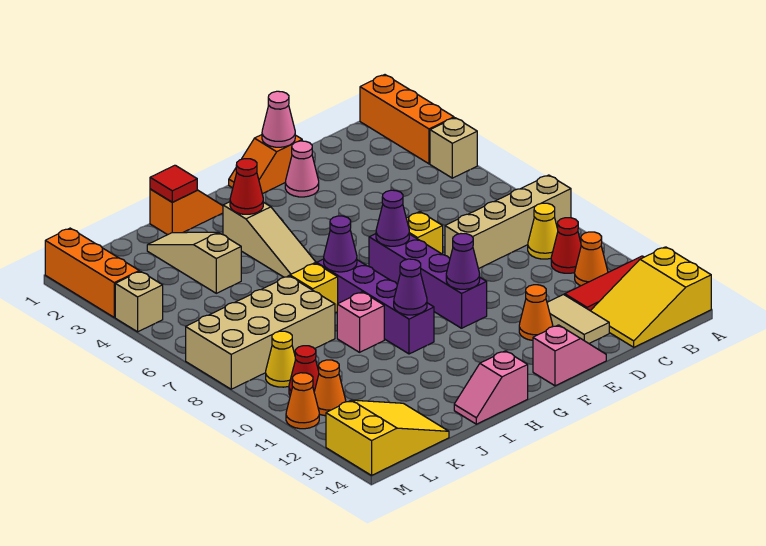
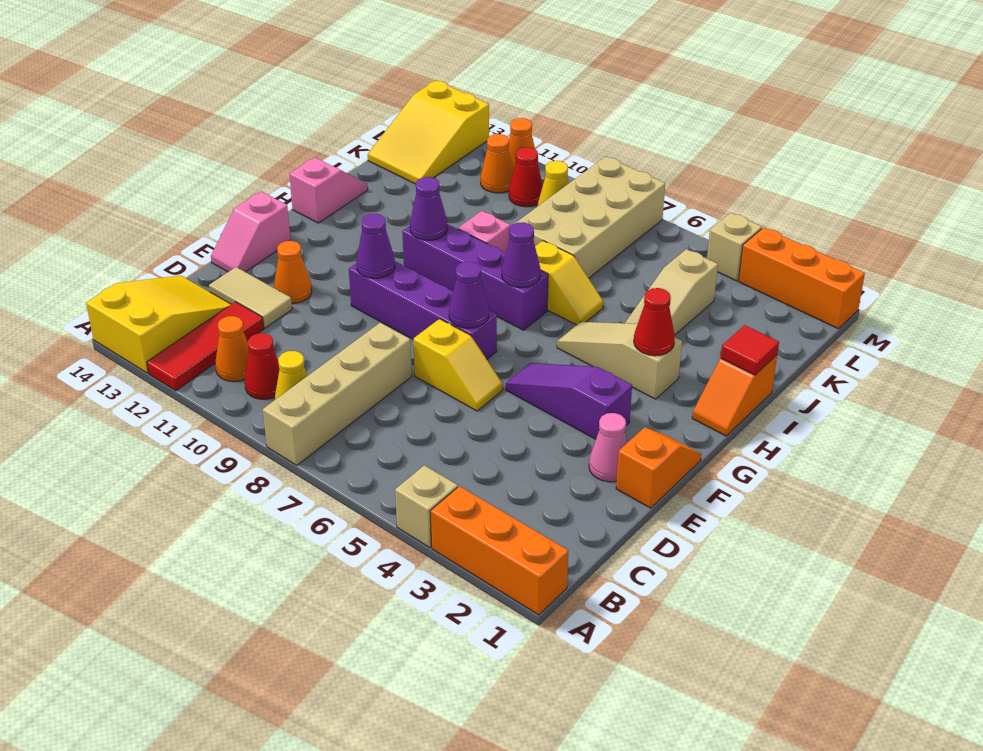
pink cone E1 level 2 -> none
none -> purple slope F3:F5 level 1 top 3
tan slope J2:J4 level 1 top 4 -> tan slope I4:K4 level 1 top K

